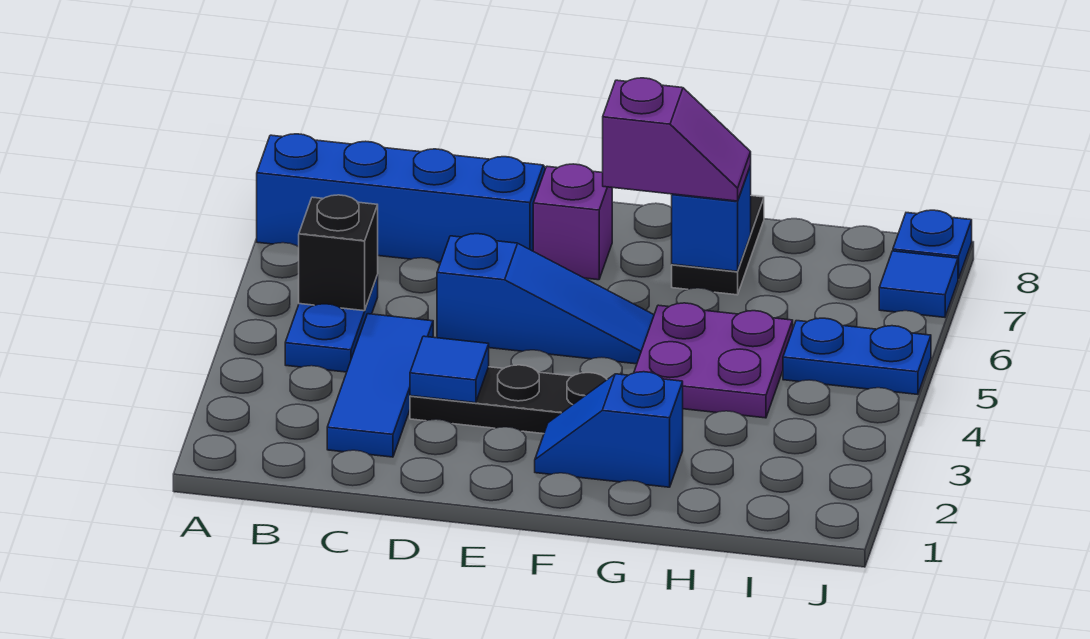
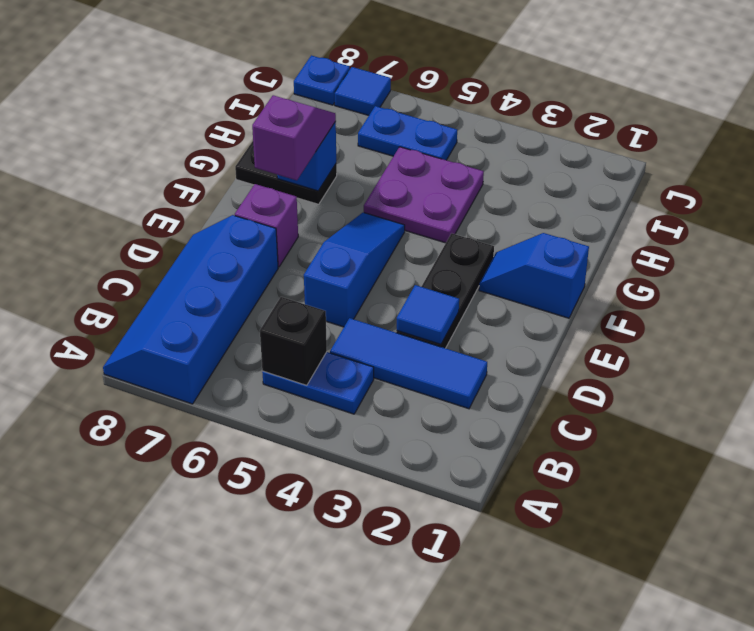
blue slope F2:G2 level 1 top G -> blue slope F1:F2 level 1 top 1
blue plate I5:J5 level 1 -> blue plate I5:I6 level 1

